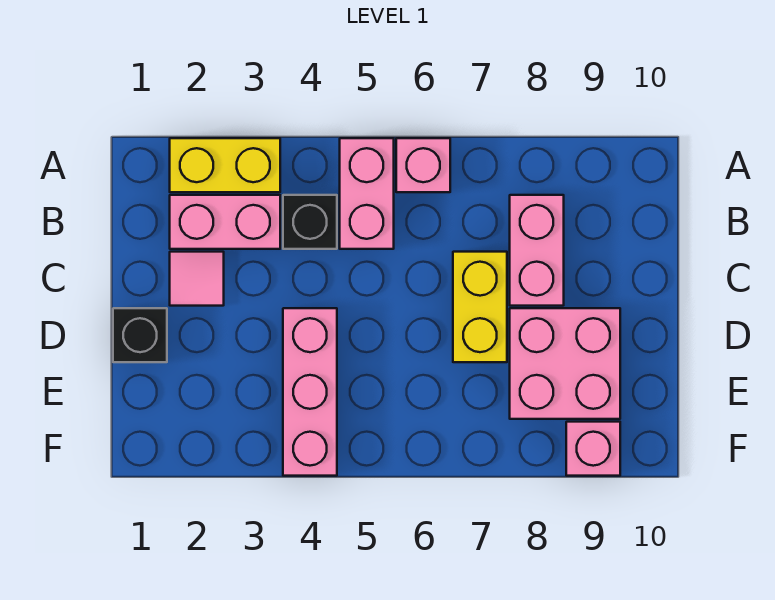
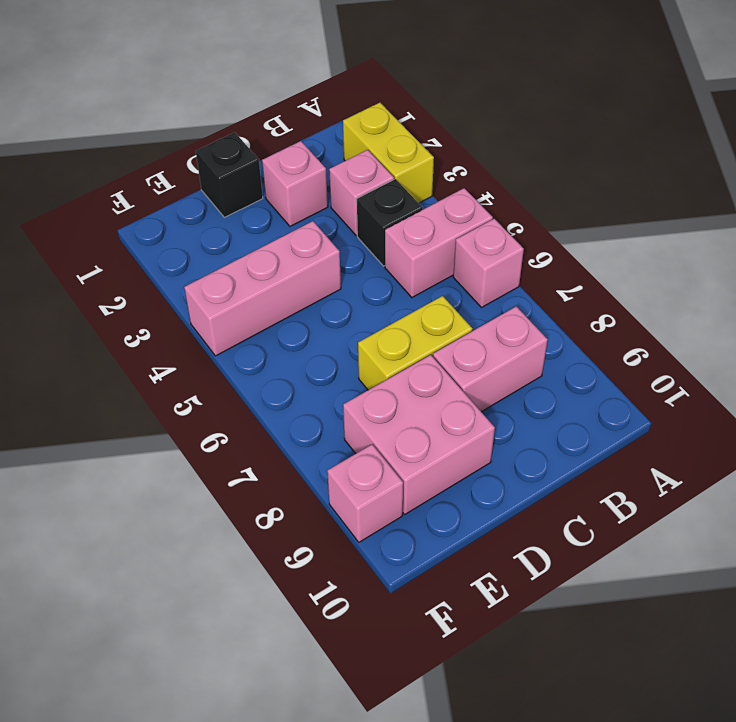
pink brick B2:B3 level 1 -> pink brick B3 level 1
pink tile C2 level 1 -> pink brick C2 level 1

